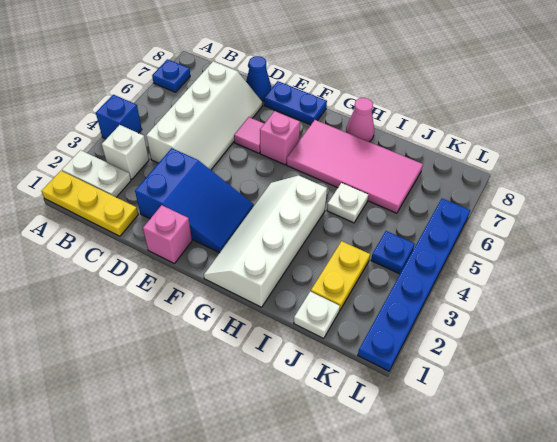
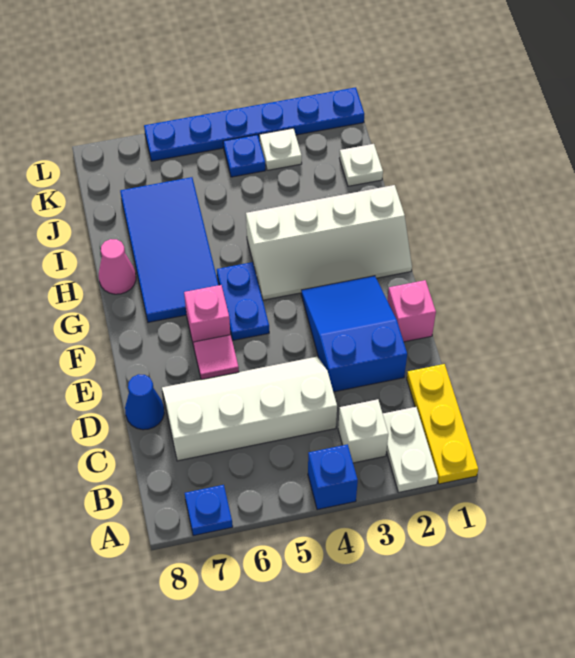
blue plate E8:F8 level 1 -> blue plate F5:G5 level 1
pink tile G6:J7 level 1 -> blue tile G6:J7 level 1
white plate I5 level 1 -> white plate K3 level 1
yellow plate J2:J3 level 1 -> none

